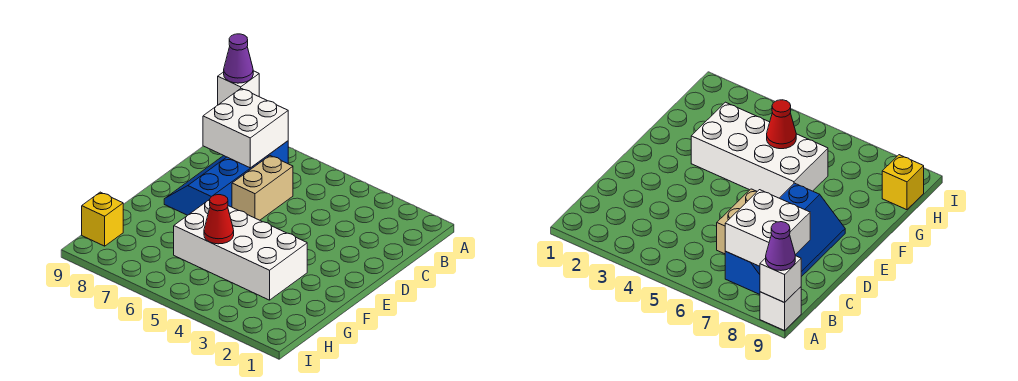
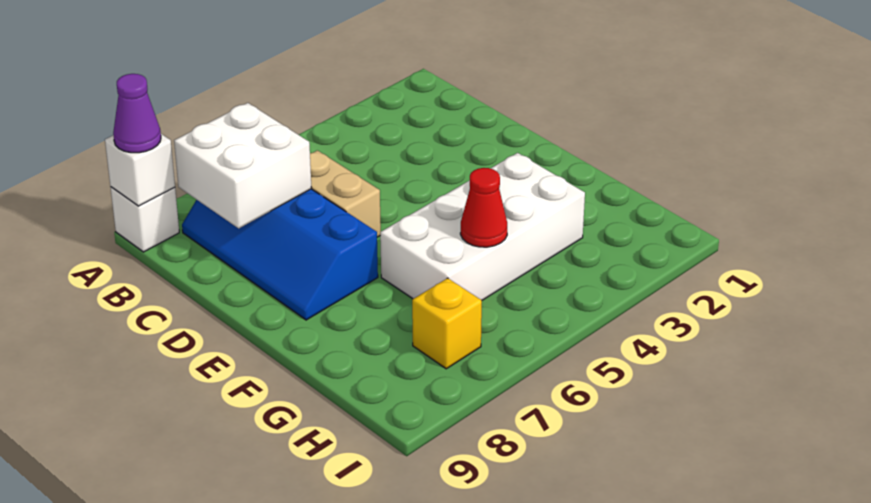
yellow brick H9 level 1 -> yellow brick H7 level 1

